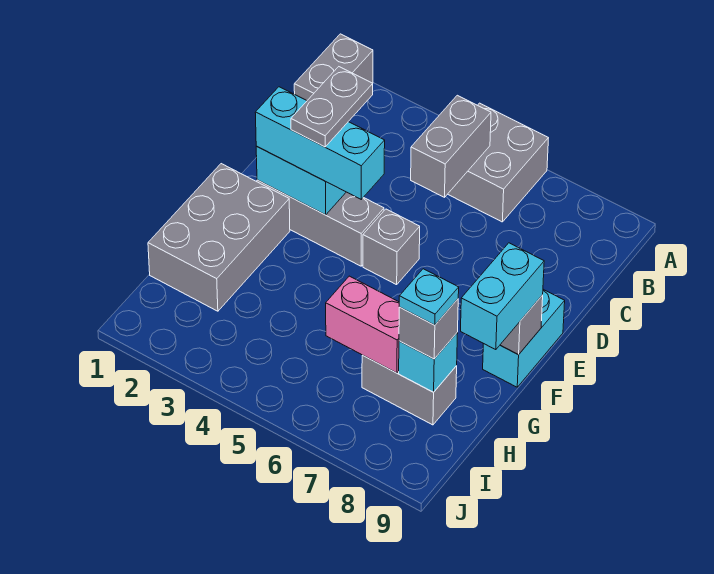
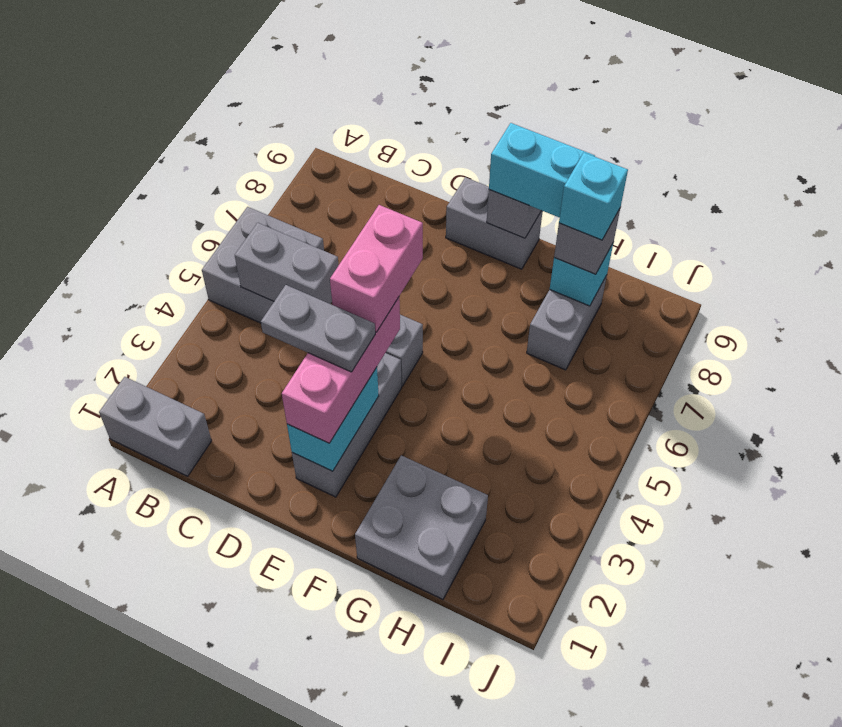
cyan brick E2:E4 level 3 -> pink brick E2:E4 level 3
cyan brick E9:F9 level 1 -> grey brick E9:F9 level 1
grey brick F1:H2 level 1 -> grey brick G1:H2 level 1
pink brick H6:H7 level 2 -> pink brick E4:E5 level 4
cyan plate H8 level 4 -> cyan brick H8 level 4

